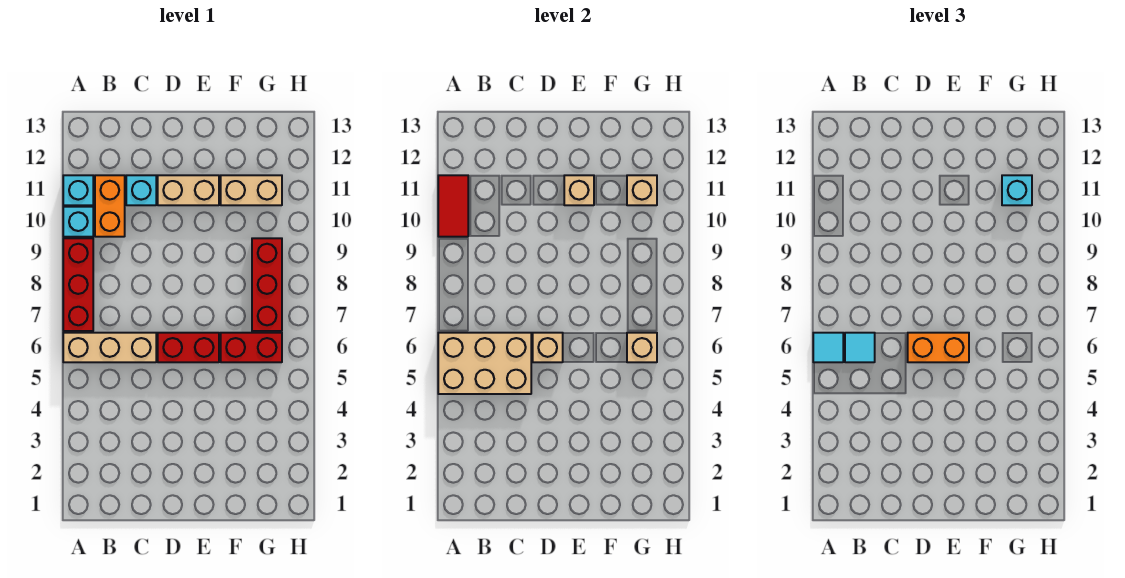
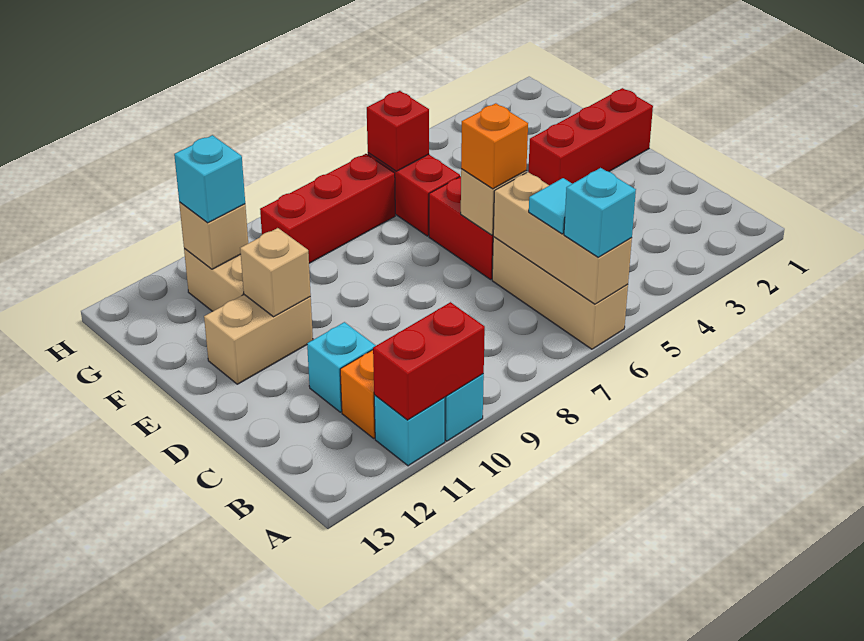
tan brick A5:C6 level 2 -> tan brick A6:C6 level 2
cyan tile A6 level 3 -> cyan brick A6 level 3
red brick A7:A9 level 1 -> red brick E1:E3 level 1
red tile A10:A11 level 2 -> red brick A10:A11 level 2
orange brick D6:E6 level 3 -> orange brick D6 level 3
tan brick D11:E11 level 1 -> tan brick E11:E12 level 1
tan brick G6 level 2 -> red brick G6 level 2

